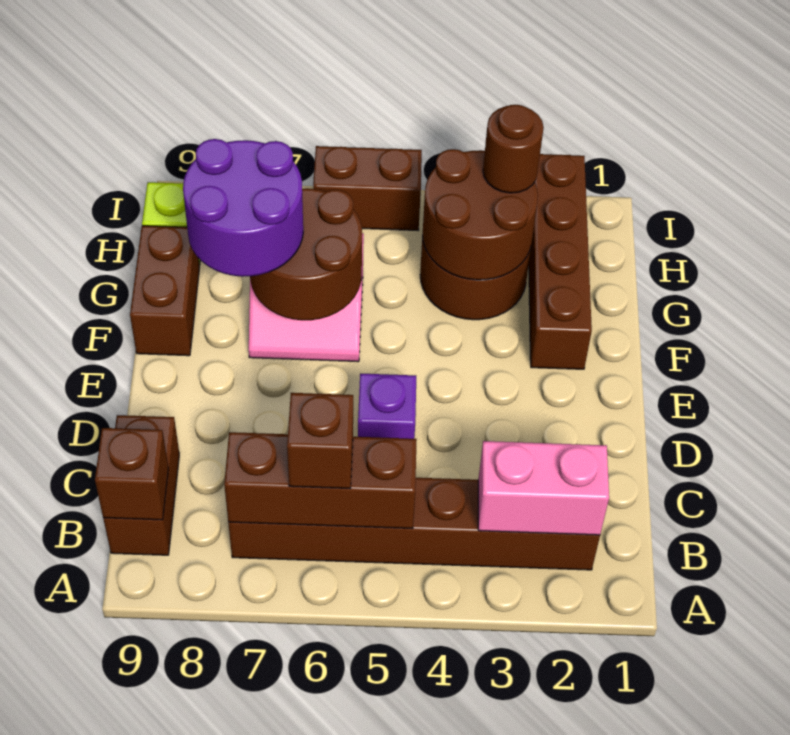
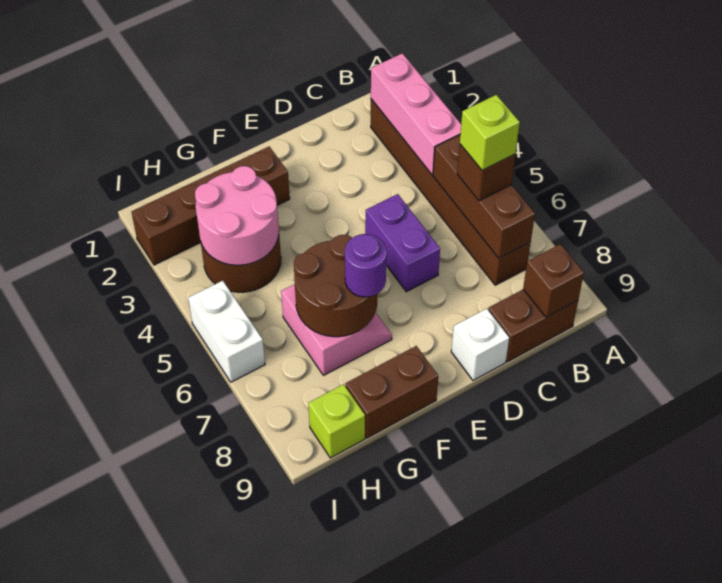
pink brick B2:B3 level 2 -> pink brick B2:B4 level 2
none -> lime brick B6 level 4
purple brick D5 level 1 -> purple brick D5:D6 level 1
none -> white brick D9 level 1
purple round brick F7:G8 level 3 -> purple round brick F7 level 3
brown round brick G3:H4 level 2 -> pink round brick G3:H4 level 2
brown round brick H3 level 3 -> none
brown brick I5:I6 level 1 -> white brick I5:I6 level 1

